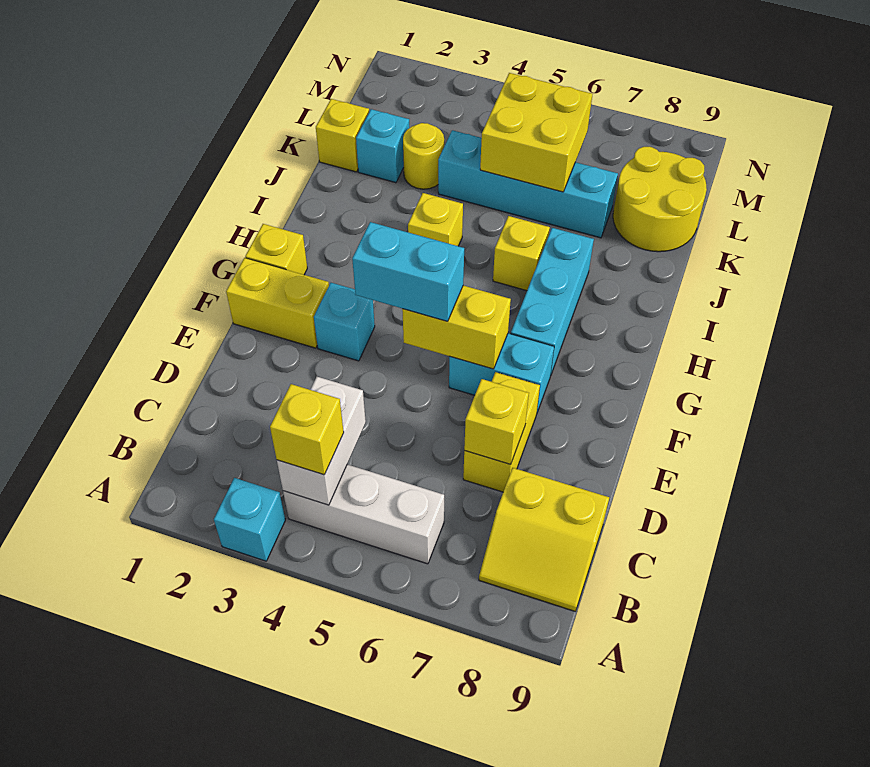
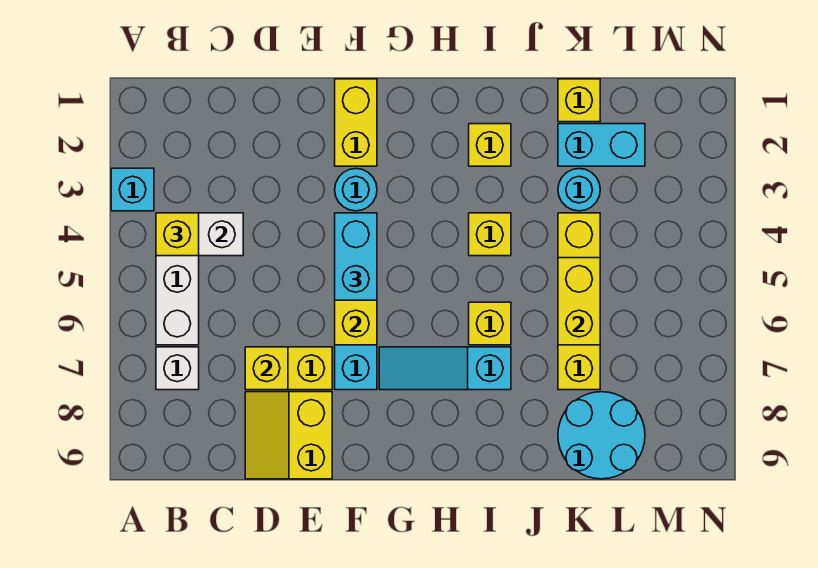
none -> white brick B7 level 1
yellow slope B8:C9 level 1 top C -> yellow slope D8:E9 level 1 top E
cyan brick F3 level 1 -> cyan round brick F3 level 1
yellow brick G1 level 1 -> yellow brick I2 level 1
cyan brick G7:I7 level 1 -> cyan slope G7:I7 level 1 top I
cyan brick K2 level 1 -> cyan brick K2:L2 level 1
yellow round brick K3 level 1 -> cyan round brick K3 level 1
cyan brick K4:K7 level 1 -> yellow brick K4:K7 level 1
yellow brick K5:L6 level 2 -> yellow brick K5:K6 level 2
yellow round brick K8:L9 level 1 -> cyan round brick K8:L9 level 1

